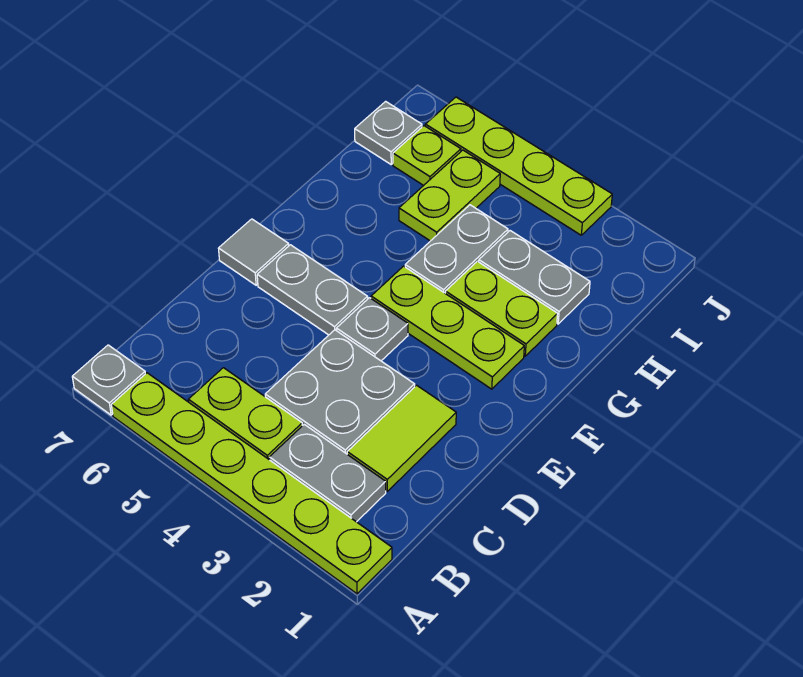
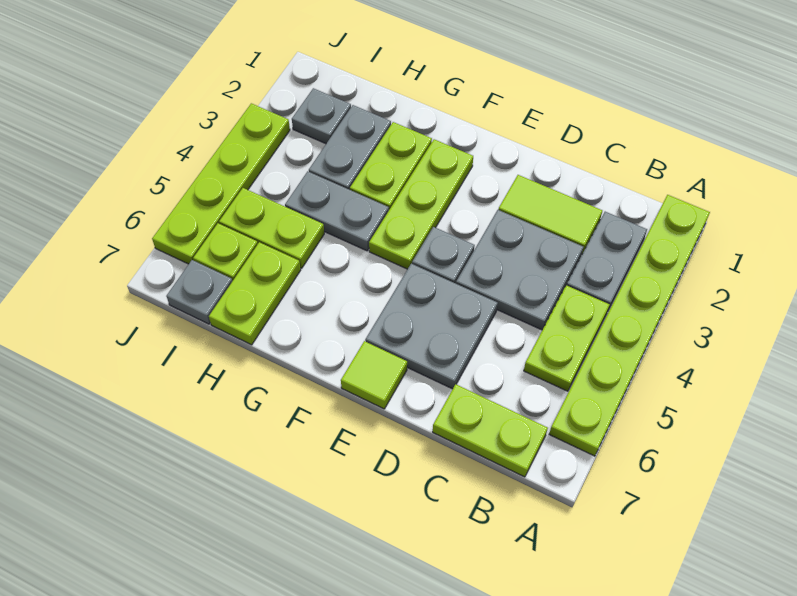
grey plate A7 level 1 -> grey plate I2 level 1
none -> lime plate B7:C7 level 1
grey plate E5:E6 level 1 -> grey plate D5:E6 level 1
grey tile E7 level 1 -> lime tile E7 level 1
none -> lime plate H6:H7 level 1

